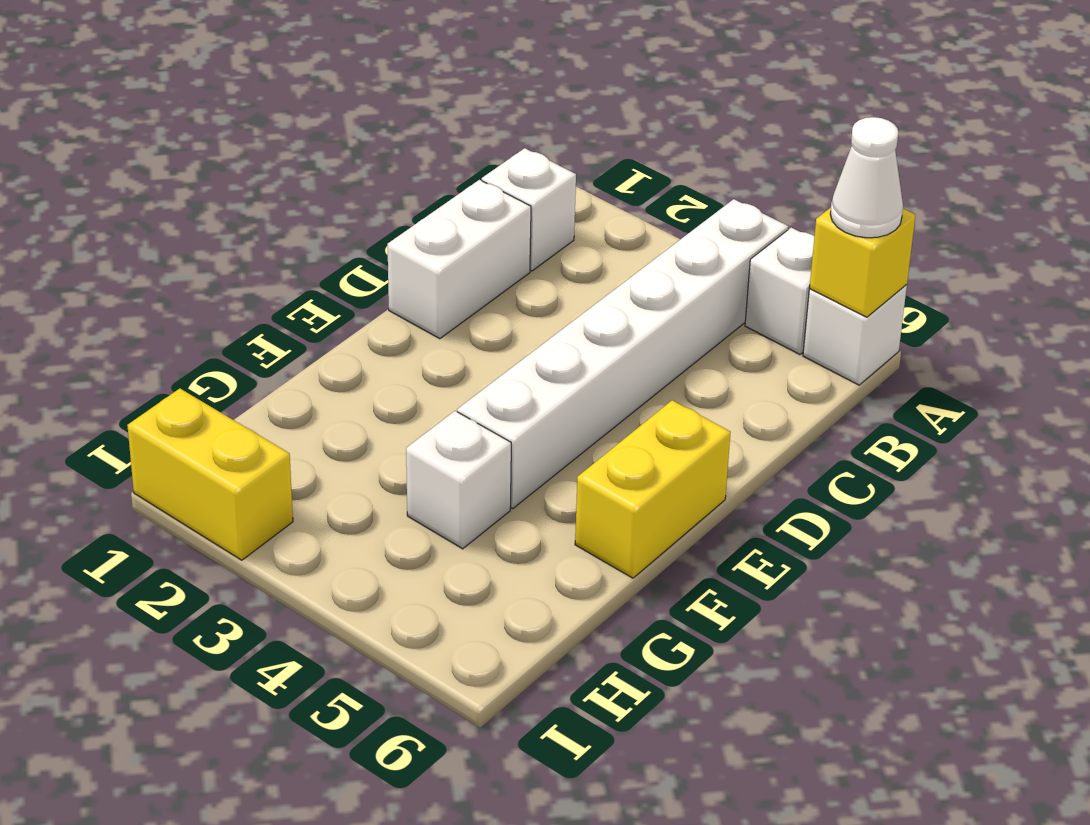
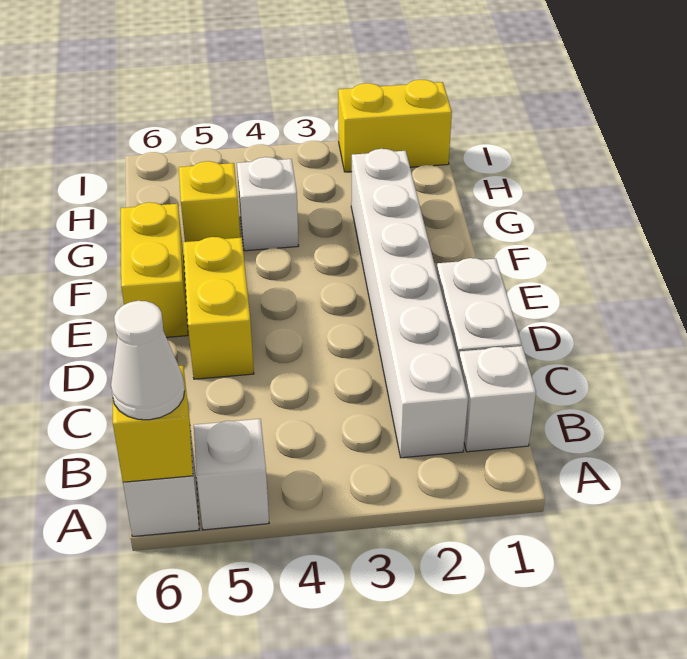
white brick A4:F4 level 1 -> white brick B2:G2 level 1
none -> yellow brick D5:E5 level 1
none -> yellow brick G5 level 1

